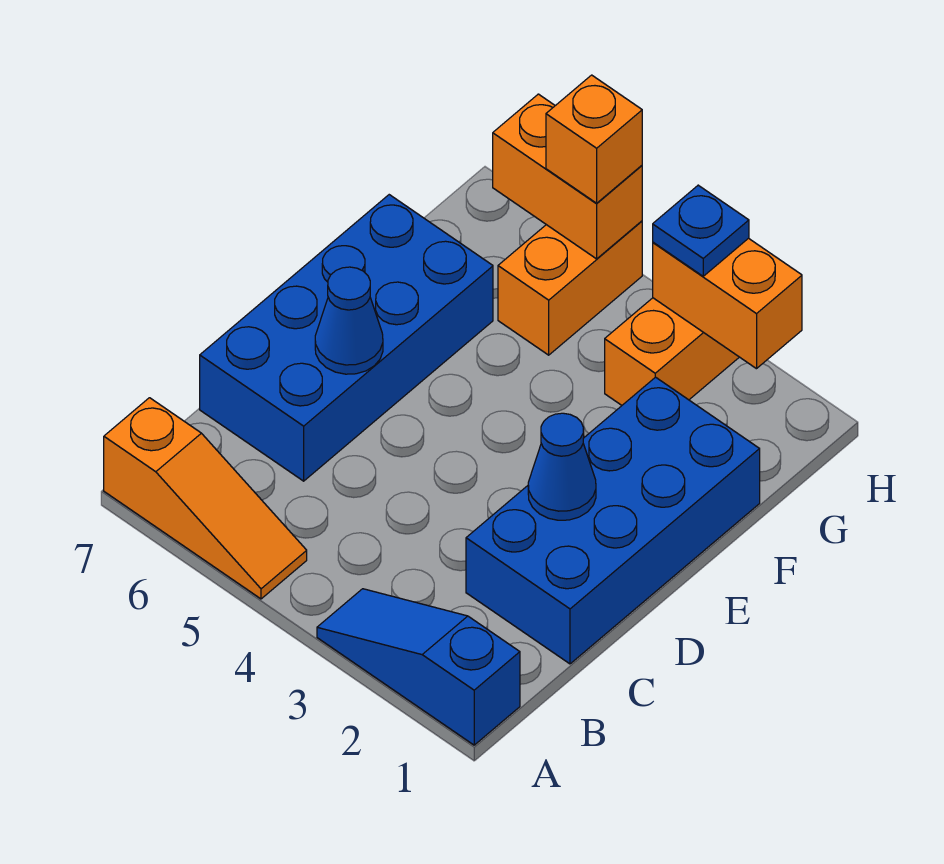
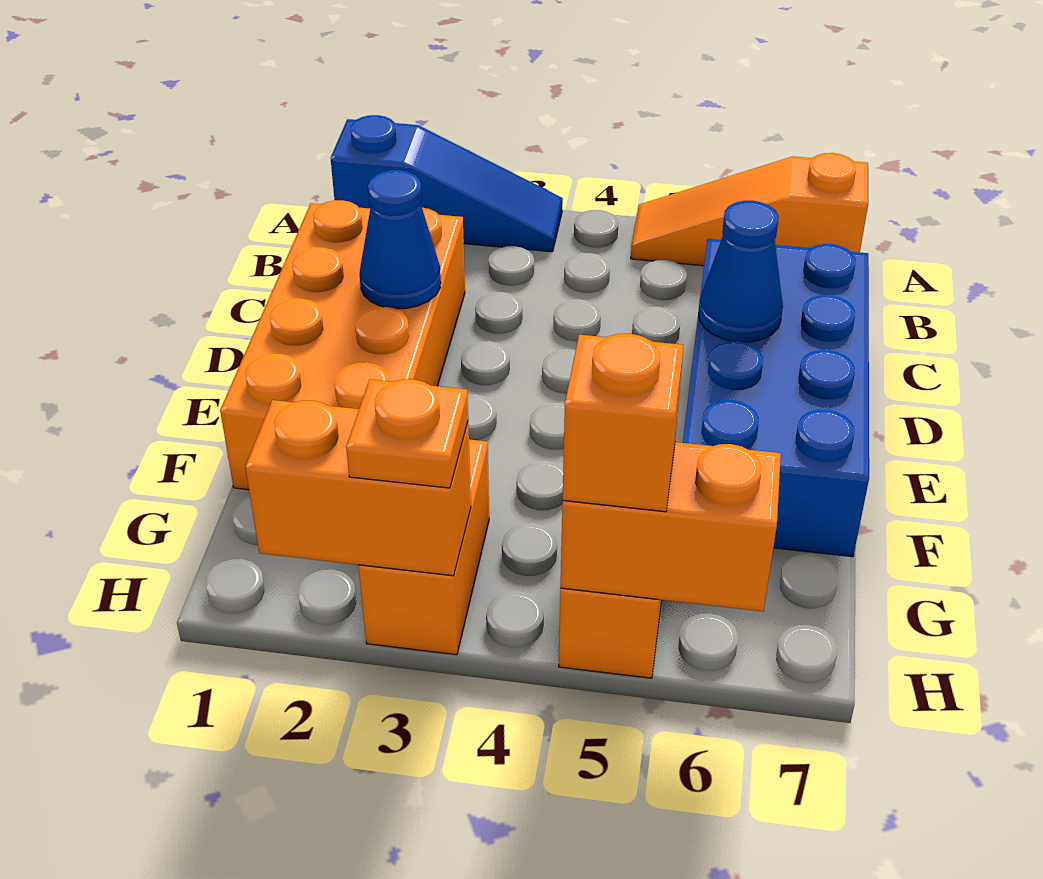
blue brick C1:F2 level 1 -> orange brick C1:F2 level 1
blue plate H3 level 3 -> orange plate H3 level 3

